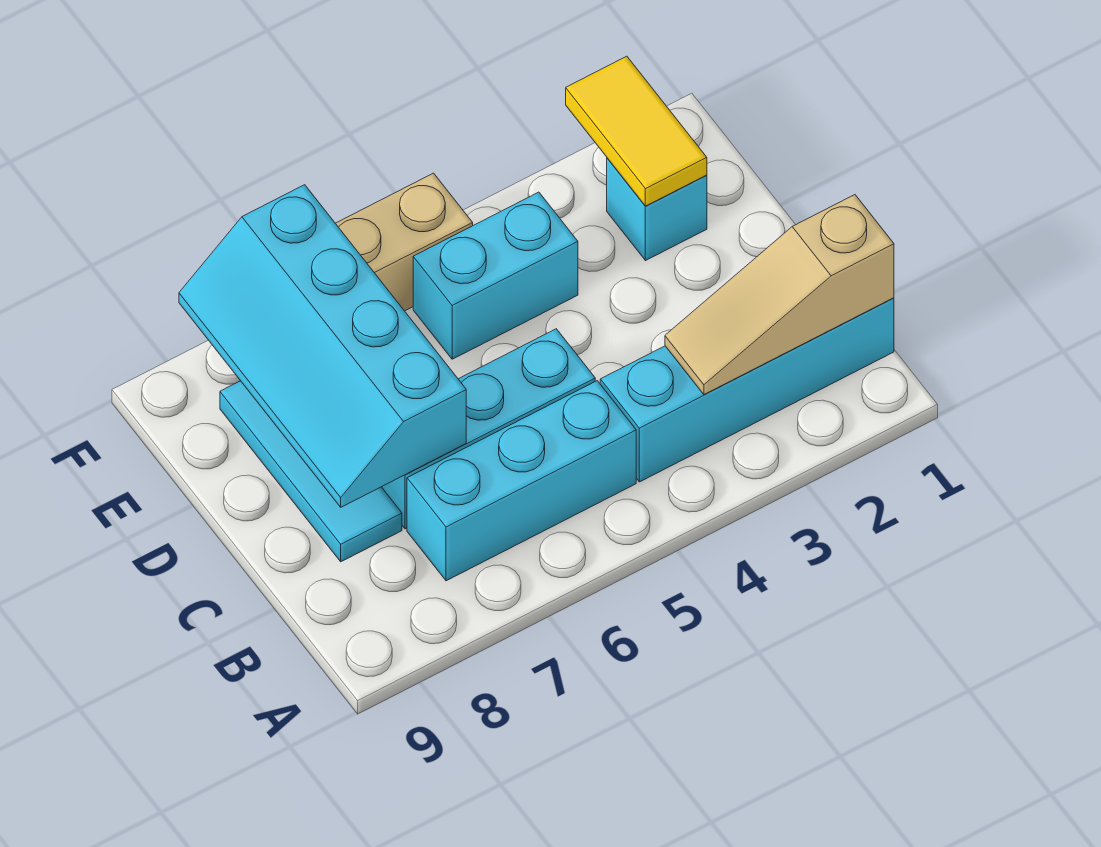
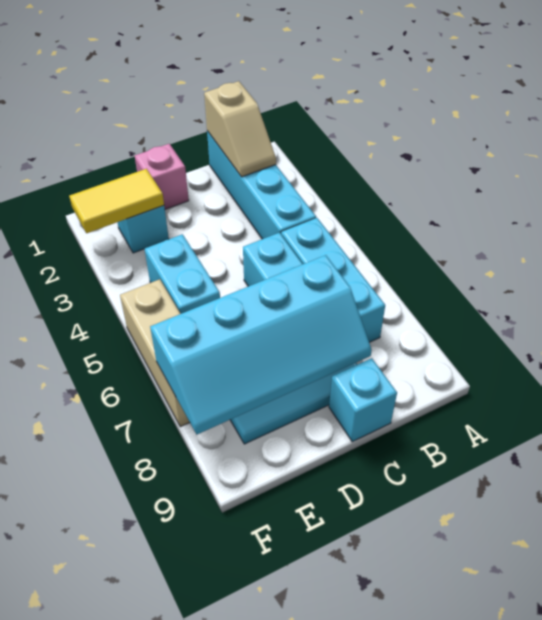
tan slope B1:B3 level 2 top 1 -> tan slope B1:B2 level 2 top 1
none -> cyan brick C9 level 1
none -> pink brick D1 level 1

